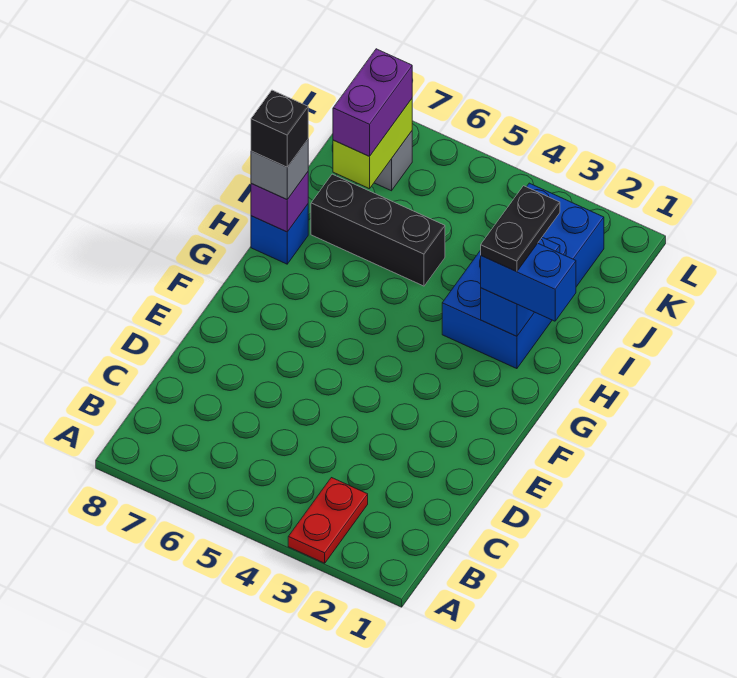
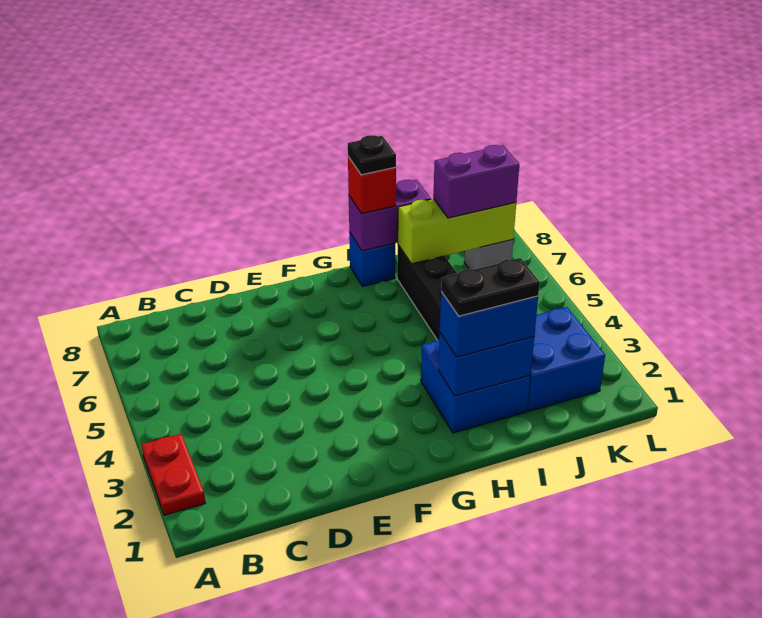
red plate A3:B3 level 1 -> red plate A2:A3 level 1
blue brick H1:H2 level 3 -> blue brick H2:I2 level 3
purple brick H8 level 2 -> purple brick H8:I8 level 2
grey brick H8 level 3 -> red brick H8 level 3
black brick H8 level 4 -> black plate H8 level 4
lime brick J7:K7 level 2 -> lime brick I7:K7 level 2

